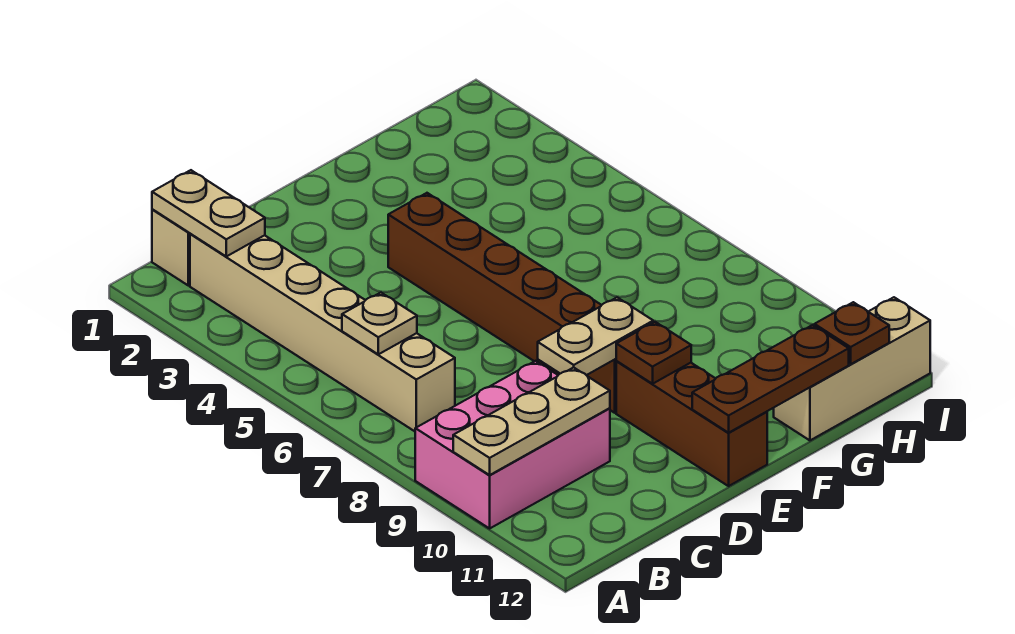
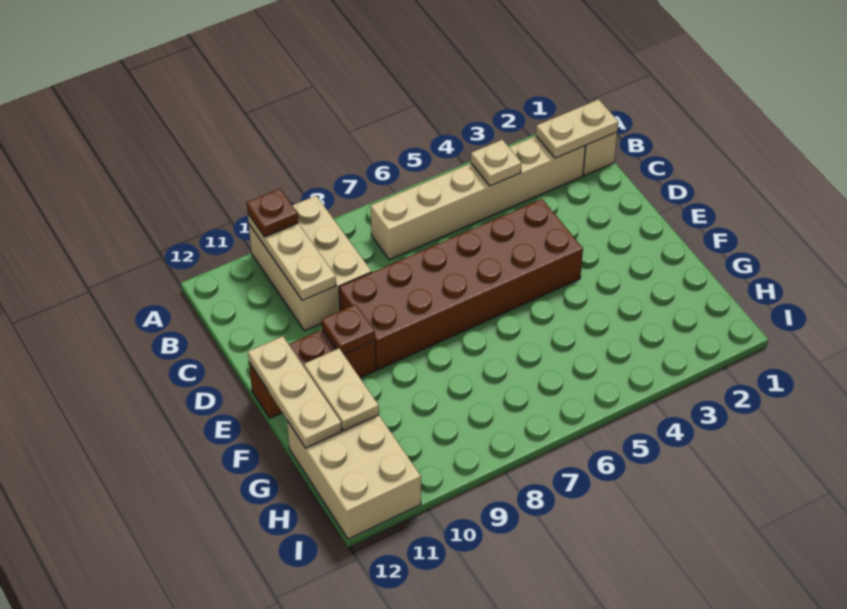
pink brick A9:C10 level 1 -> tan brick A9:C10 level 1
tan plate B6 level 2 -> tan plate B4 level 2
tan plate D9:E9 level 2 -> tan plate F11:G11 level 2
brown brick E4:E9 level 1 -> brown brick D4:E9 level 1
brown plate E12:G12 level 2 -> tan plate E12:G12 level 2
tan brick G12:I12 level 1 -> tan brick G11:I12 level 1
brown plate H12 level 2 -> brown plate A10 level 3

